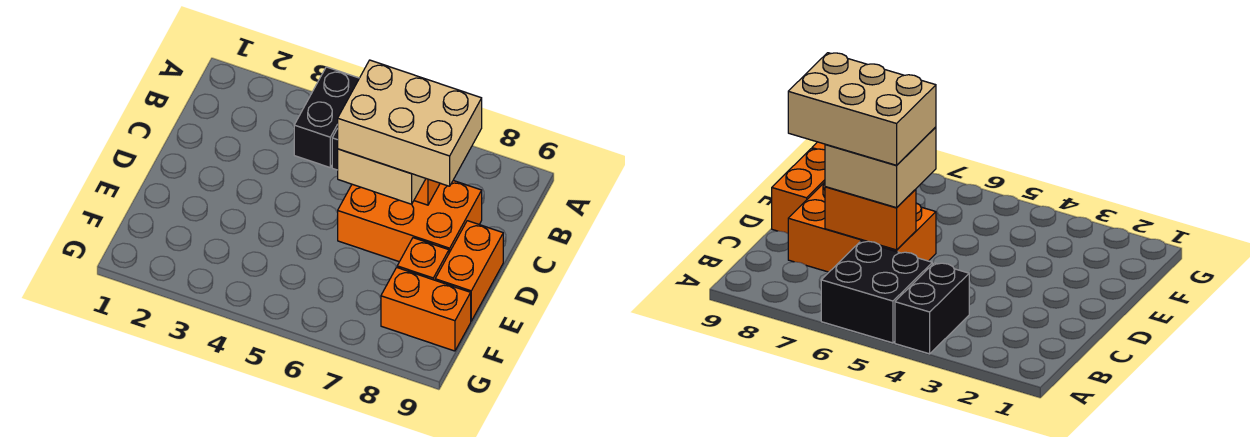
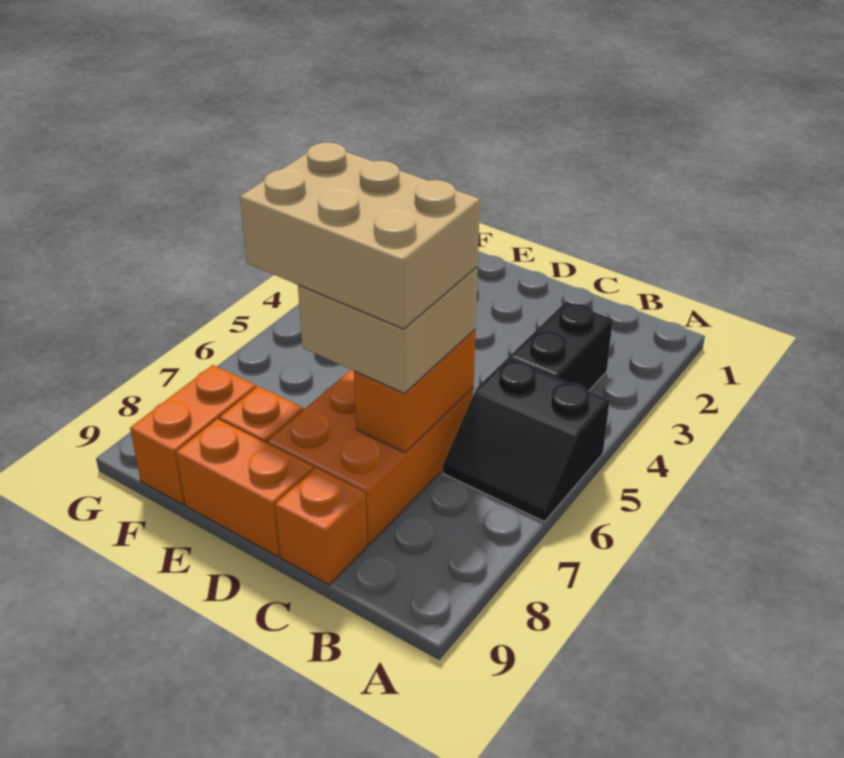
black brick A4:B4 level 1 -> black brick B3:B4 level 1
black brick A5:B6 level 1 -> black slope A5:B6 level 1 top 5
tan brick C6:D8 level 4 -> tan brick C6:E7 level 4
none -> orange brick C9 level 1

